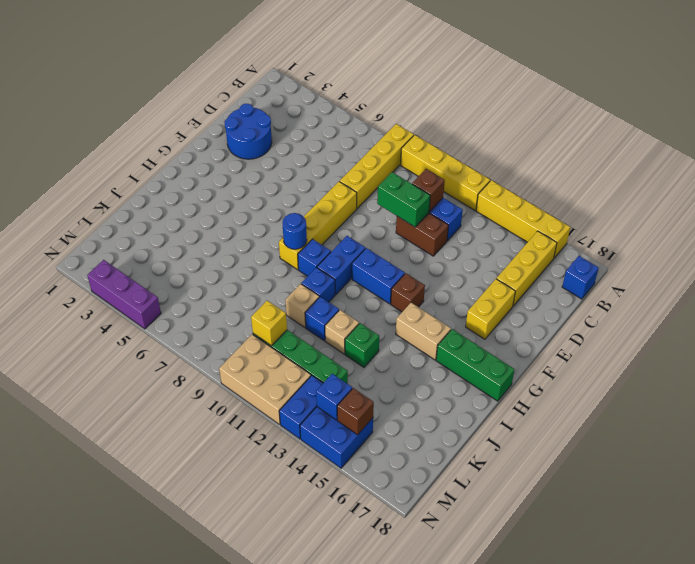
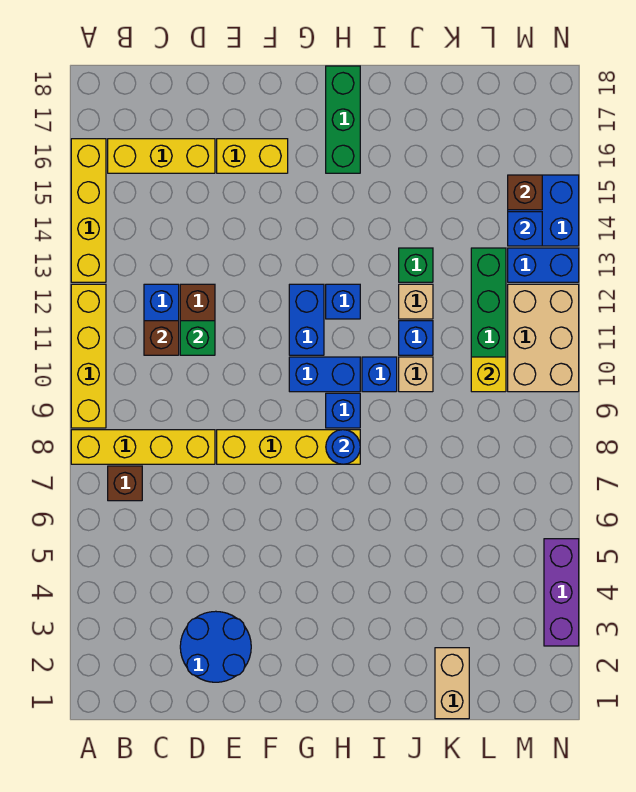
blue brick B18 level 1 -> blue brick H12 level 1
green brick D10:D11 level 2 -> green brick D11 level 2
brown brick G13 level 1 -> brown brick B7 level 1
tan brick H14:H15 level 1 -> tan brick K1:K2 level 1

